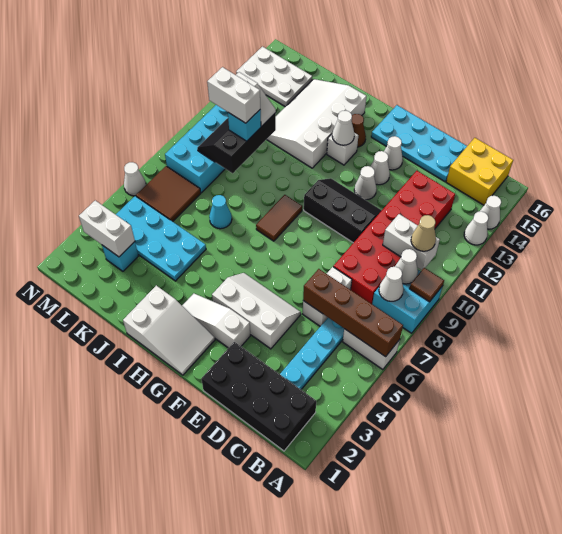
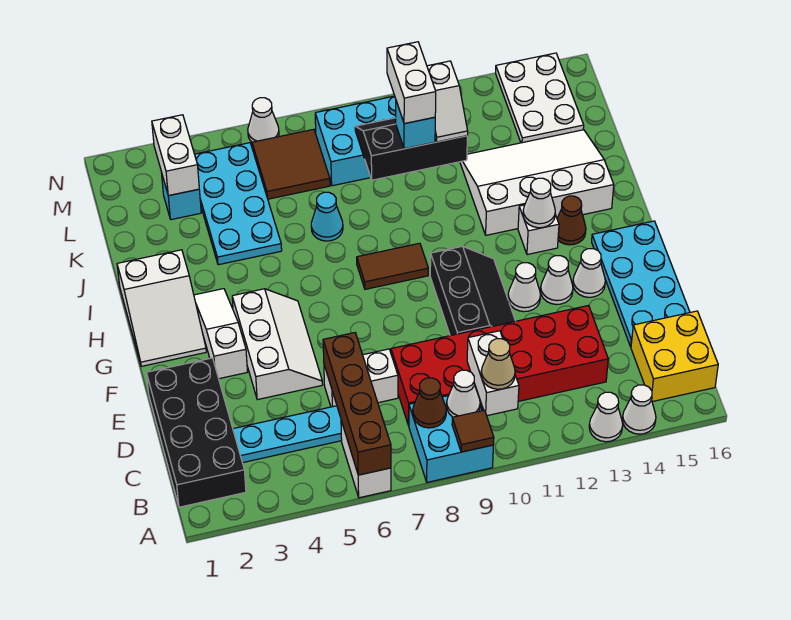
white cone B8 level 2 -> brown cone B8 level 2

